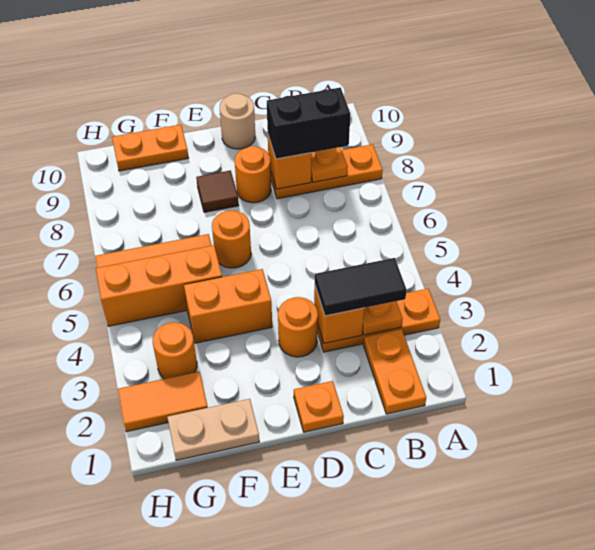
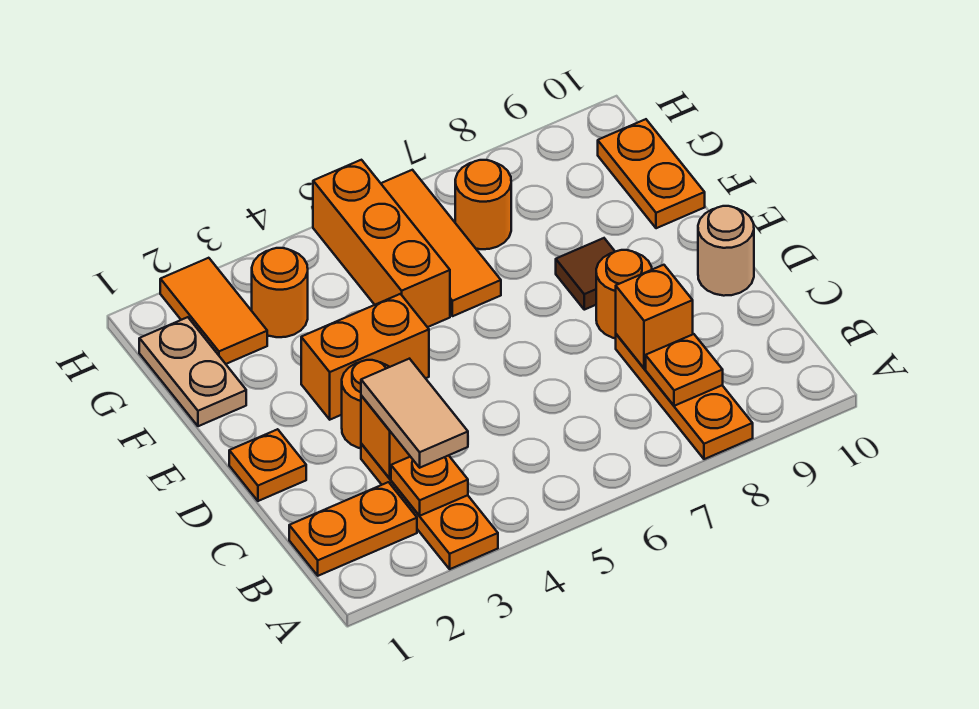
black tile B3:C3 level 3 -> tan tile B3:C3 level 3
black brick B8:C8 level 3 -> none
orange brick E4:F4 level 1 -> orange brick E3:E4 level 1
orange round brick E6 level 1 -> orange round brick G7 level 1

